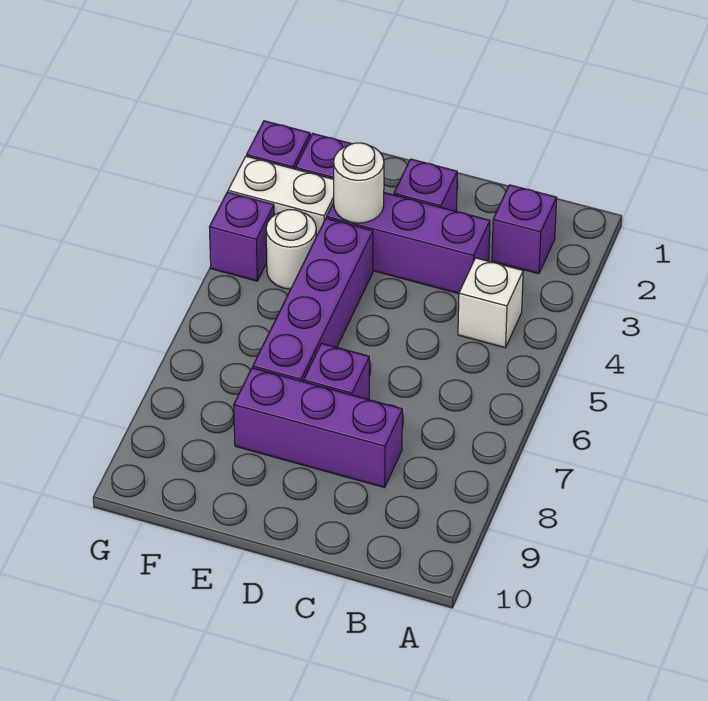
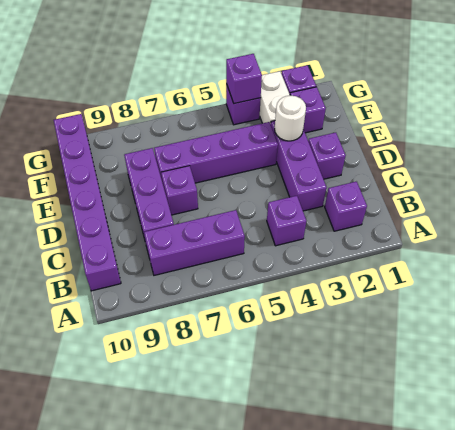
white brick B4 level 1 -> purple brick B4 level 1
none -> purple brick B6:B8 level 1
none -> purple brick B10:G10 level 1
white round brick F4 level 1 -> none
none -> purple brick G4 level 2

